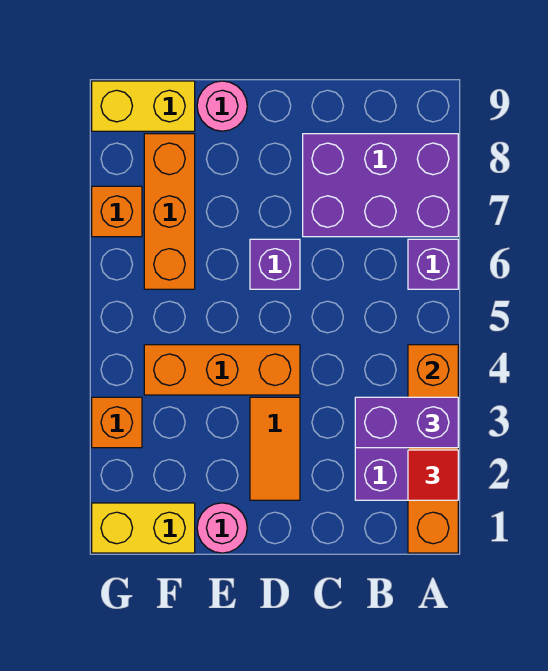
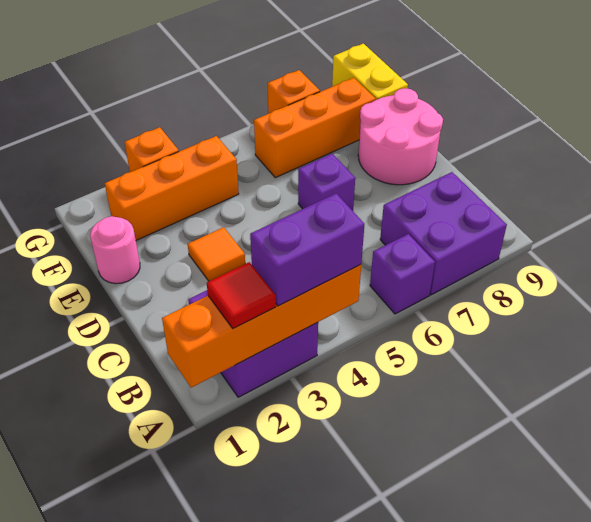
purple brick A3:B3 level 3 -> purple brick A3:A4 level 3
purple brick A7:C8 level 1 -> purple brick A7:B8 level 1
orange tile D2:D3 level 1 -> orange tile D3 level 1
orange brick D4:F4 level 1 -> orange brick F2:F4 level 1
pink round brick E9 level 1 -> pink round brick D8:E9 level 1
yellow brick F1:G1 level 1 -> none

